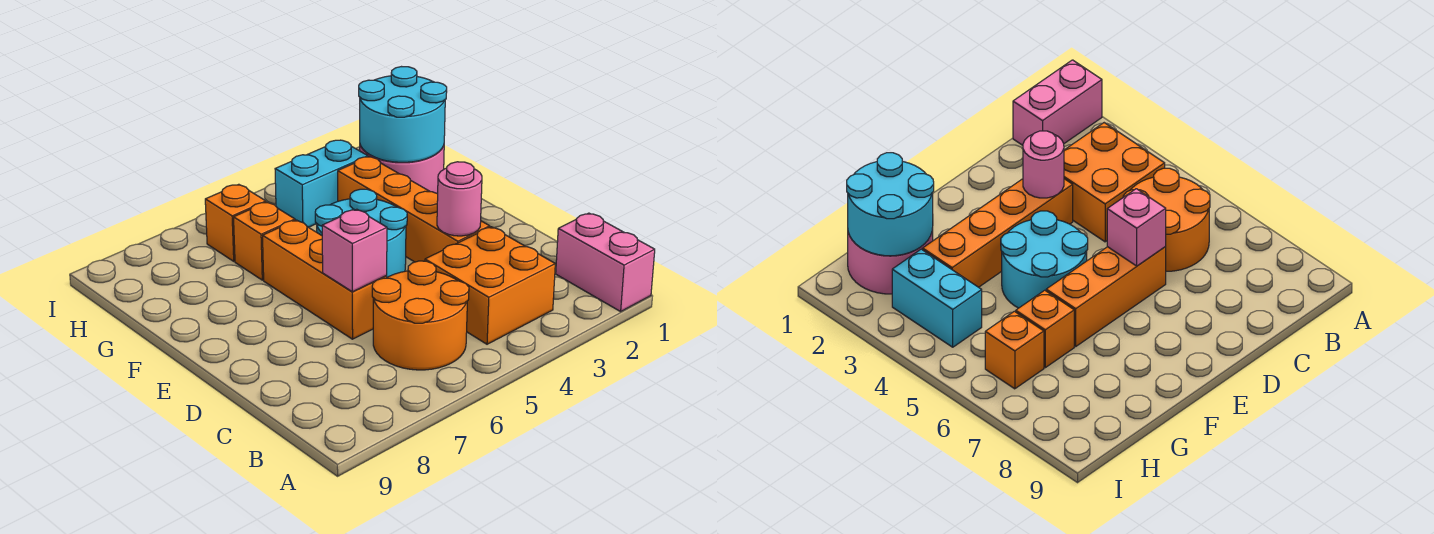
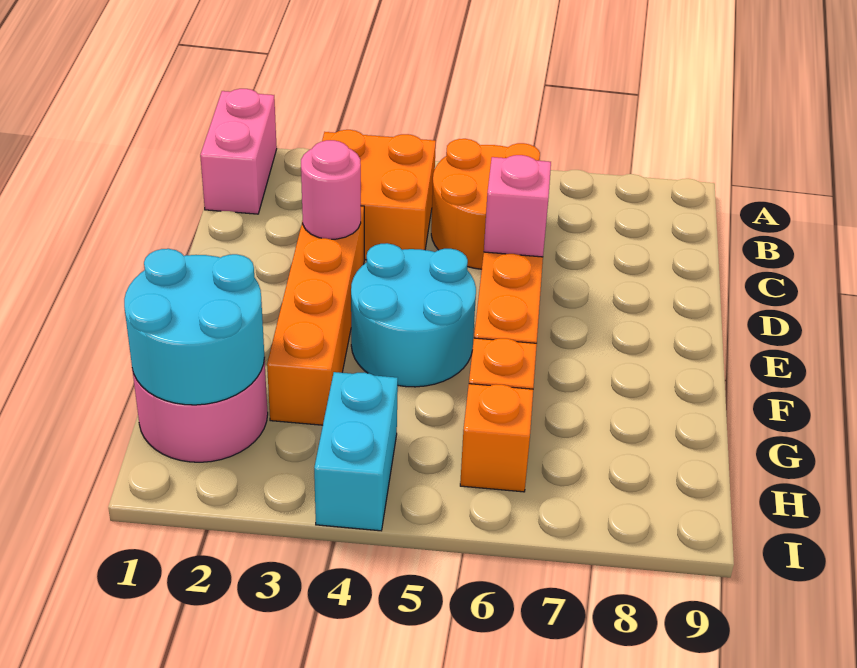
cyan brick H3:H4 level 1 -> cyan brick H4:I4 level 1

